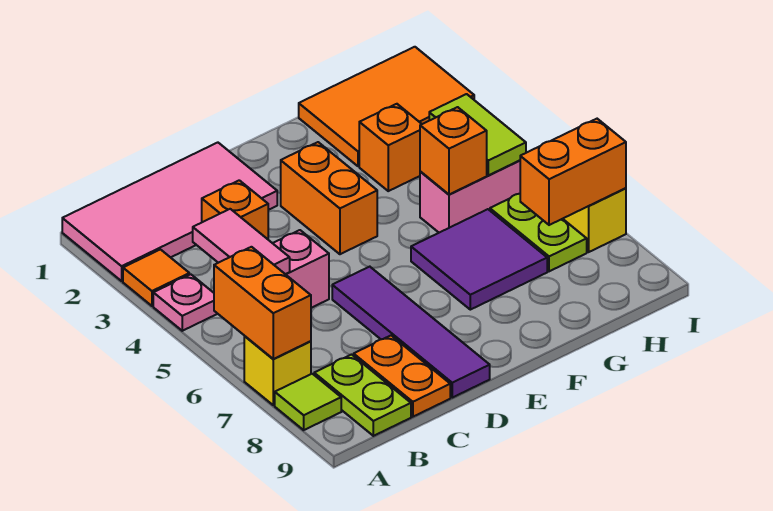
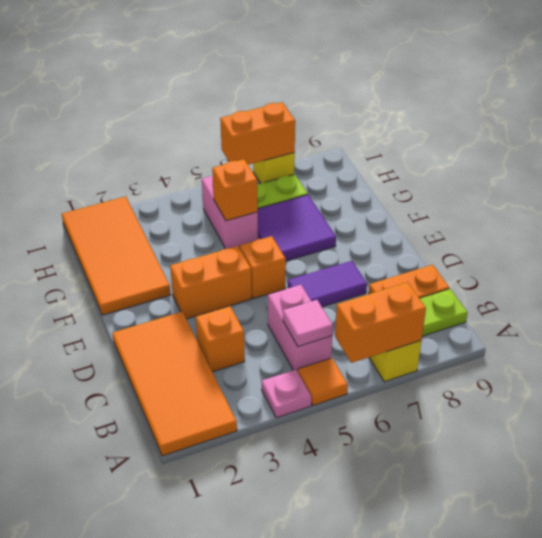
pink tile A1:D2 level 1 -> orange tile A1:D2 level 1
orange tile A3 level 1 -> orange tile A5 level 1
lime tile A8 level 1 -> none
pink tile B4:B5 level 2 -> pink tile B5 level 2
purple tile D6:D9 level 1 -> purple tile D6:D7 level 1
orange tile G1:I2 level 1 -> orange tile F1:I2 level 1
orange brick G3 level 1 -> orange brick E5 level 1
lime tile H4:H5 level 2 -> none
orange brick H7:I7 level 2 -> orange brick I6:I7 level 2

